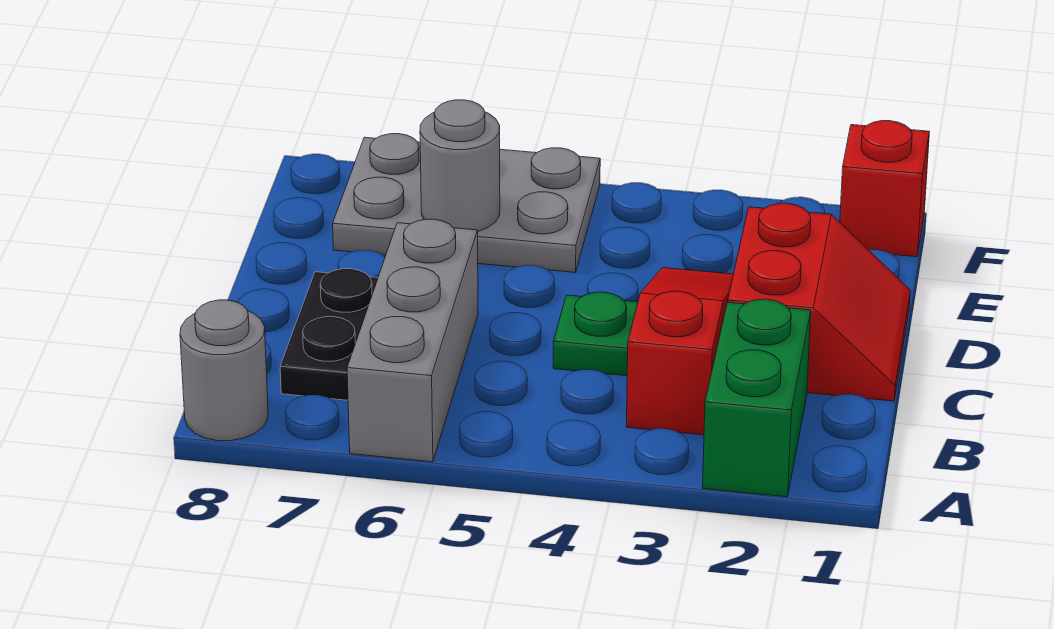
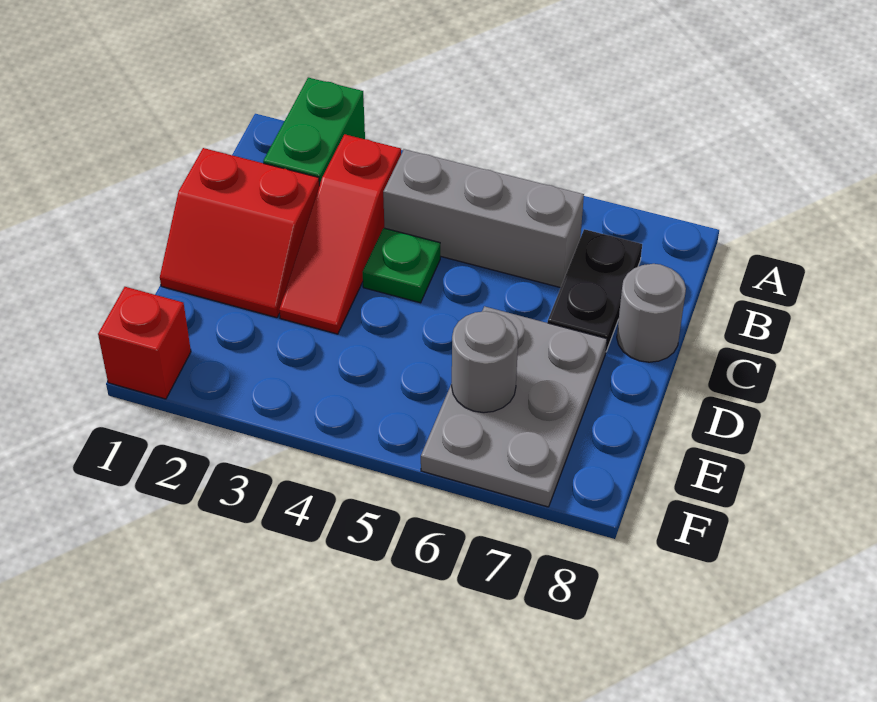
grey brick A6:C6 level 1 -> grey brick B4:B6 level 1
grey round brick A8 level 1 -> grey round brick C8 level 1
red slope C1:D2 level 1 top 2 -> red slope C1:D2 level 1 top C
grey plate E5:F7 level 1 -> grey plate D6:F7 level 1

